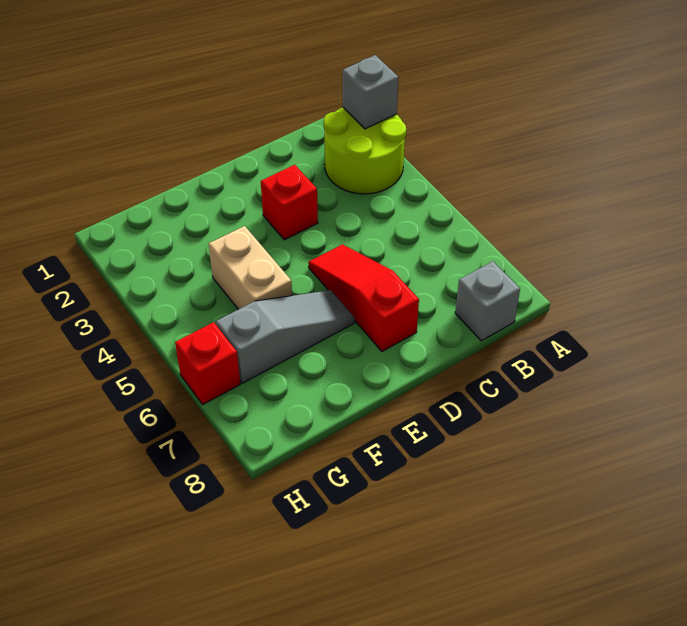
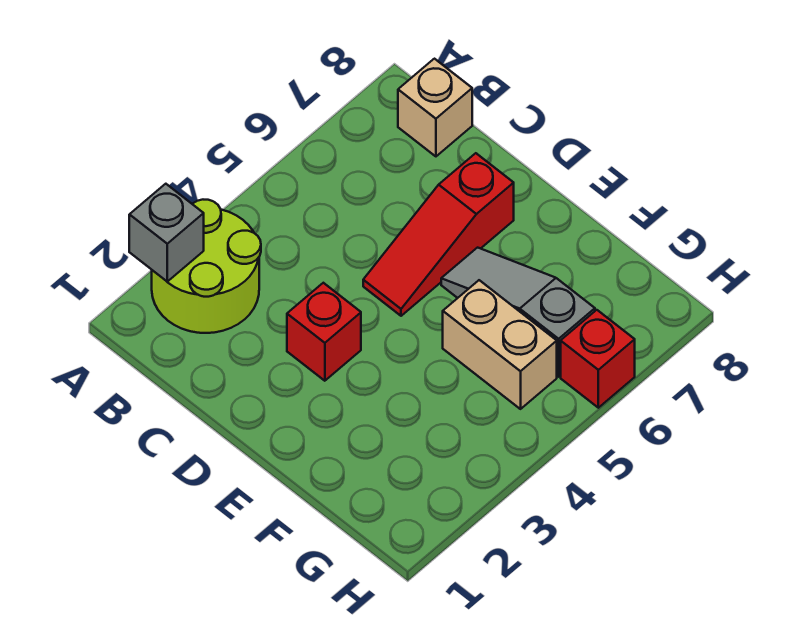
grey brick B8 level 1 -> tan brick B8 level 1
tan brick F4:F5 level 1 -> tan brick F5:G5 level 1

